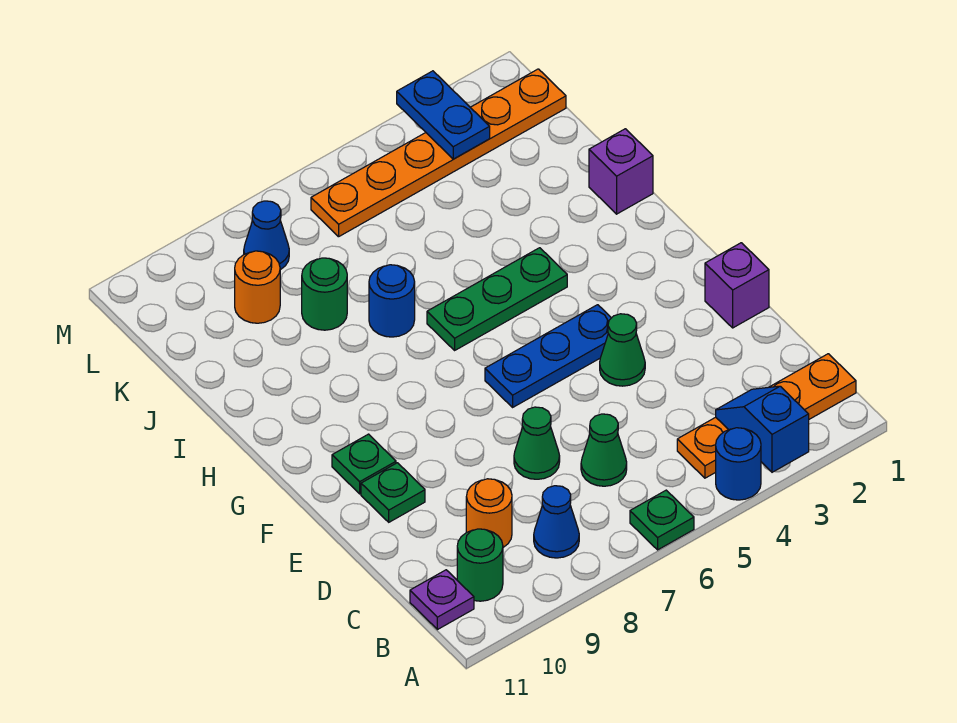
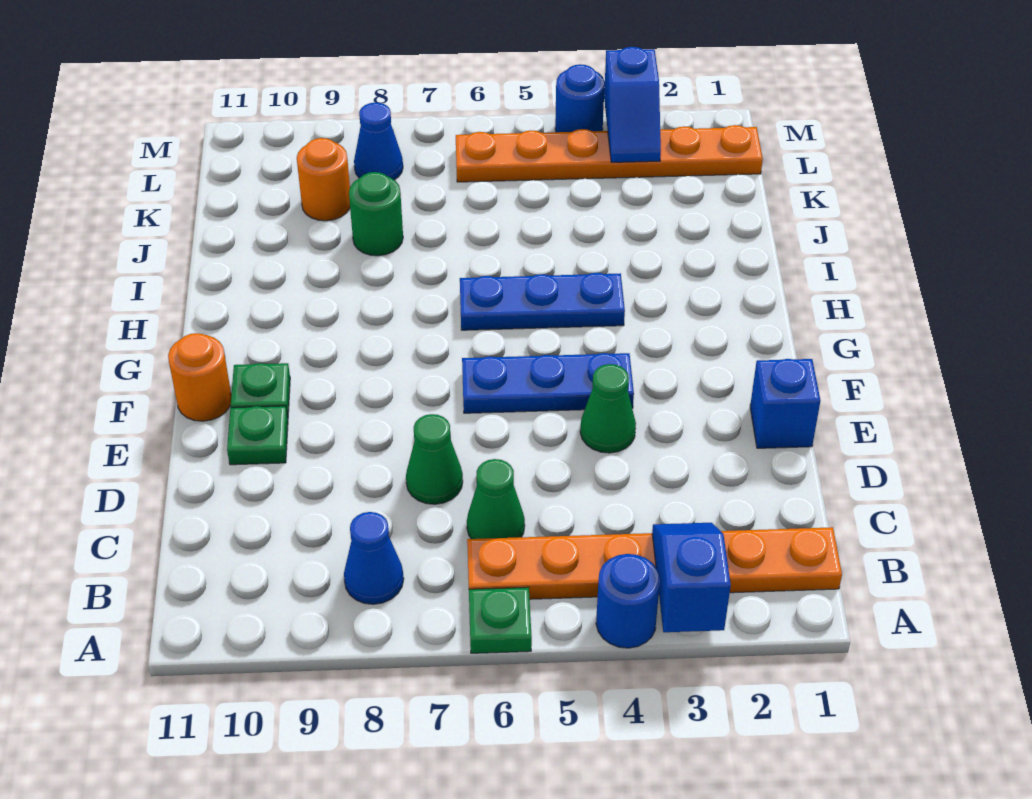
orange plate B1:B4 level 1 -> orange plate B1:B6 level 1
green round brick B10 level 1 -> none
purple plate B11 level 1 -> none
orange round brick C9 level 1 -> orange round brick F11 level 1
purple brick E1 level 1 -> blue brick E1 level 1
green plate H4:H6 level 1 -> blue plate H4:H6 level 1
purple brick I1 level 1 -> none
blue round brick I7 level 1 -> blue round brick M4 level 1
blue plate L3:M3 level 2 -> blue slope L3:M3 level 2 top M

